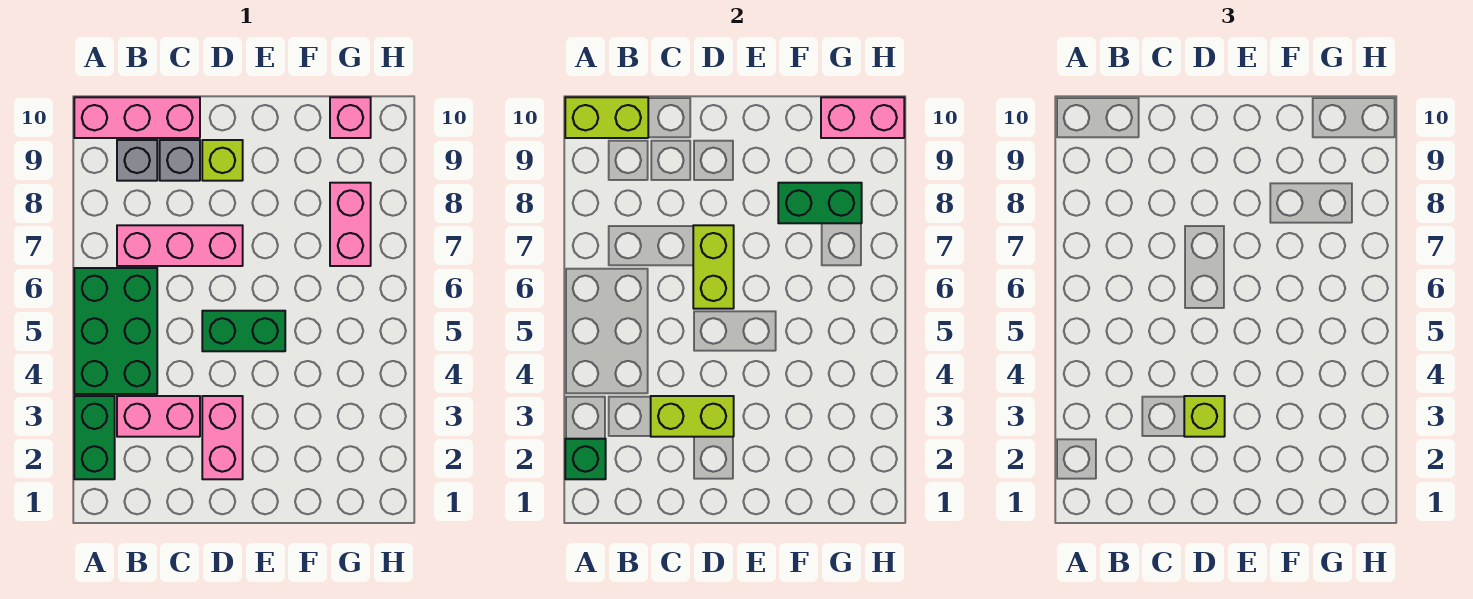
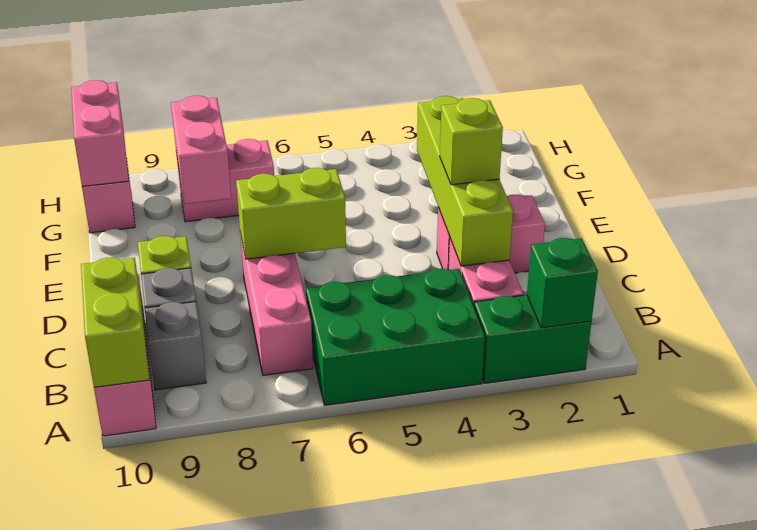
lime brick C3:D3 level 2 -> lime brick C3:F3 level 2
green brick D5:E5 level 1 -> none
green brick F8:G8 level 2 -> pink brick F8:G8 level 2

